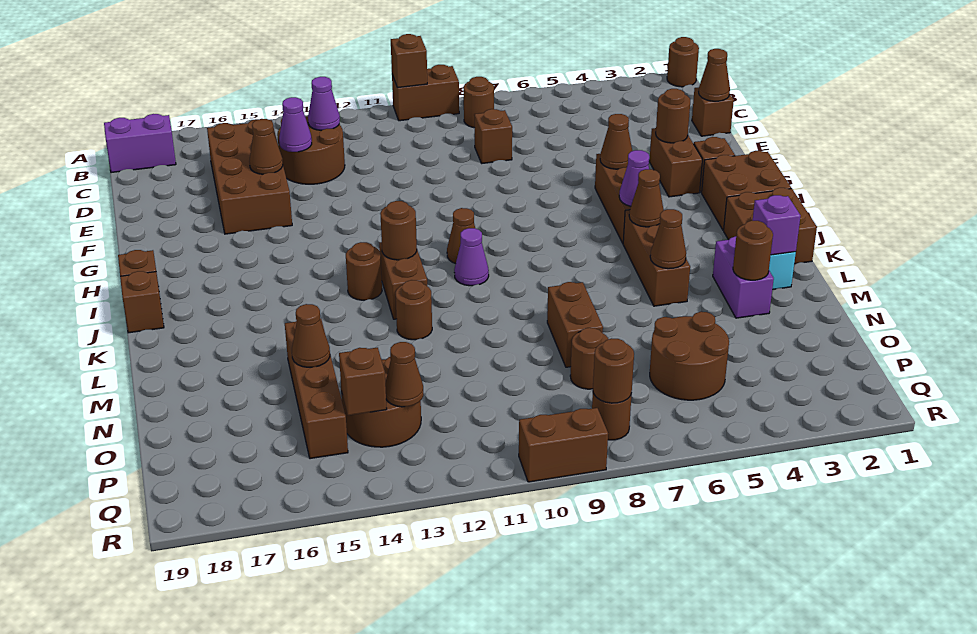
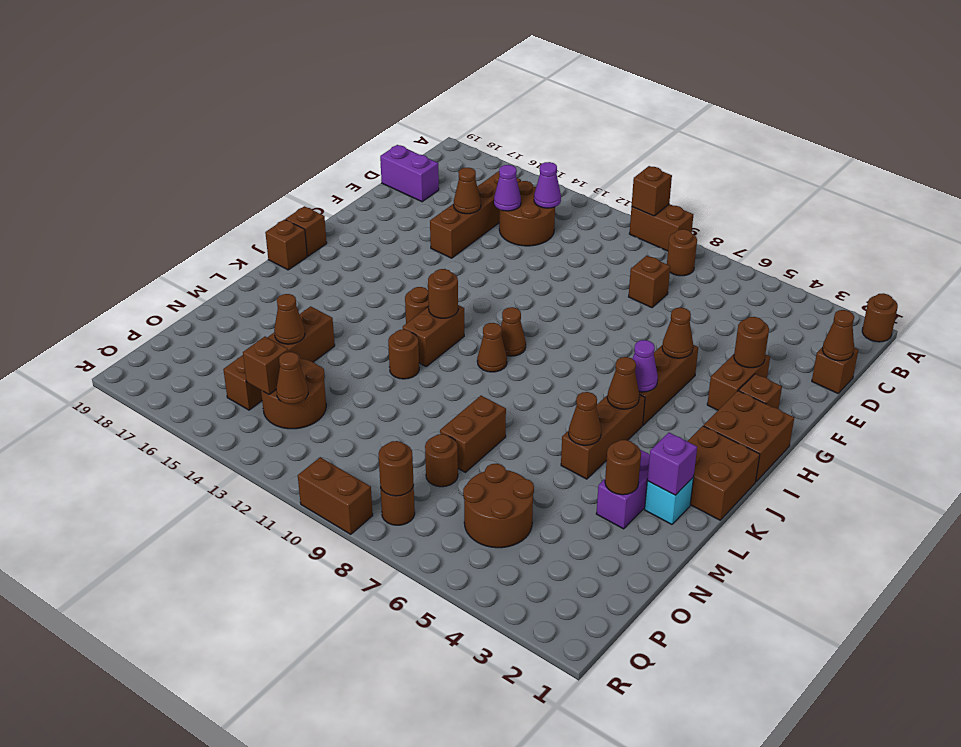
purple brick B18:B19 level 1 -> purple brick D18:D19 level 1
brown brick C15:F16 level 1 -> brown brick C15:F15 level 1
purple cone J10 level 1 -> brown cone J10 level 1

